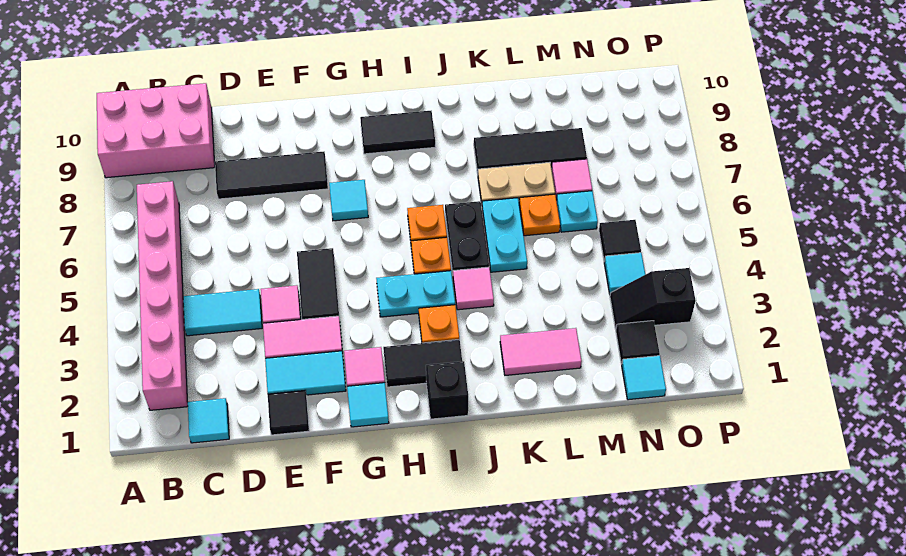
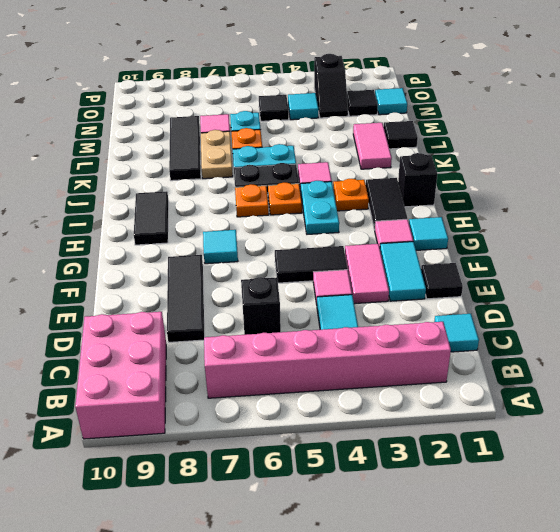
none -> black brick D6 level 1
none -> black tile L1 level 1

